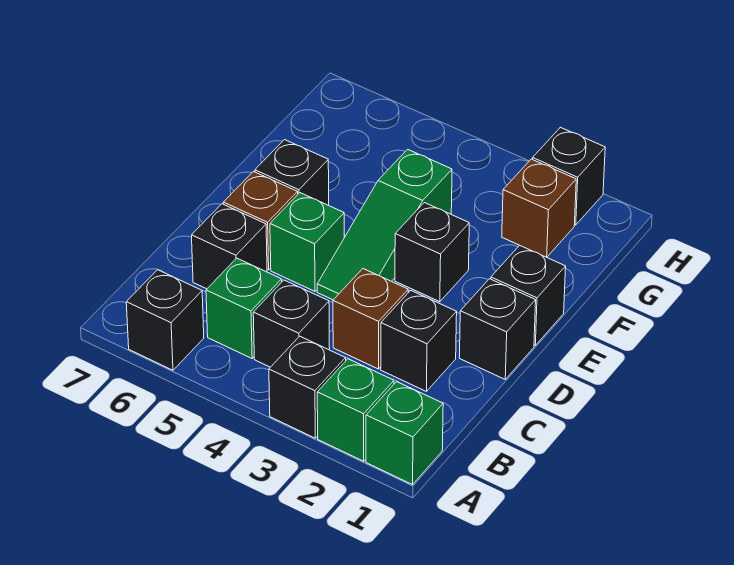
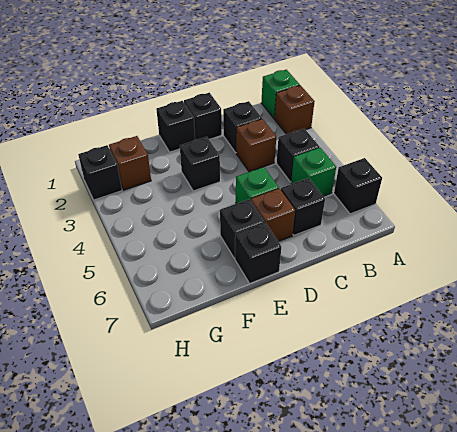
green brick A2 level 1 -> brown brick A2 level 1
black brick A3 level 1 -> black brick E7 level 1
green slope D4:F4 level 1 top F -> none

